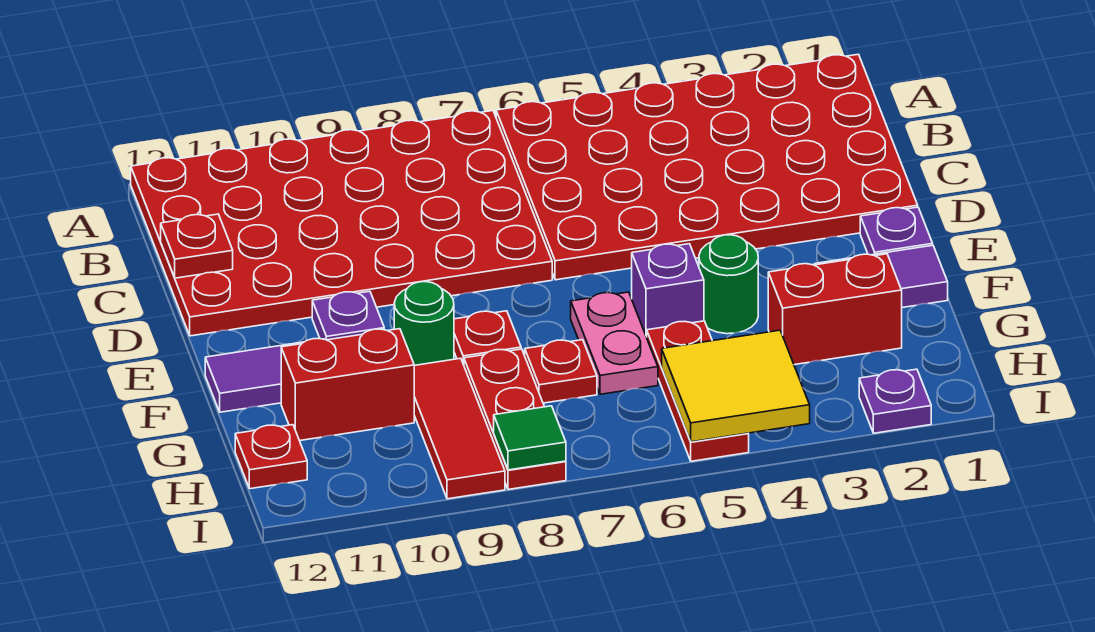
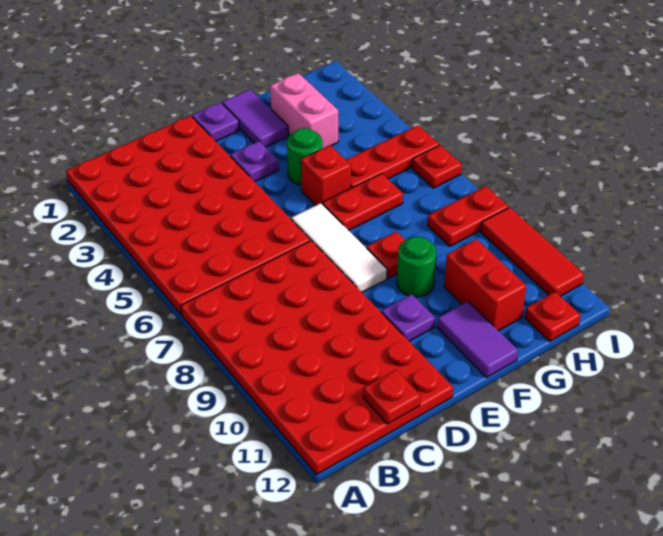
none -> white tile E6:E8 level 1
purple brick F5 level 1 -> red brick F5 level 1
pink plate F6:G6 level 1 -> red plate F6:G6 level 1
red brick G2:G3 level 1 -> pink brick G2:G3 level 1
red plate G7 level 1 -> red plate I6 level 1
red plate G8:I8 level 1 -> red plate H8:I8 level 1
red tile G9:I9 level 1 -> red tile I9:I11 level 1
yellow tile H4:I5 level 2 -> none
purple plate I2 level 1 -> purple plate E3 level 1
green tile I8 level 2 -> none

